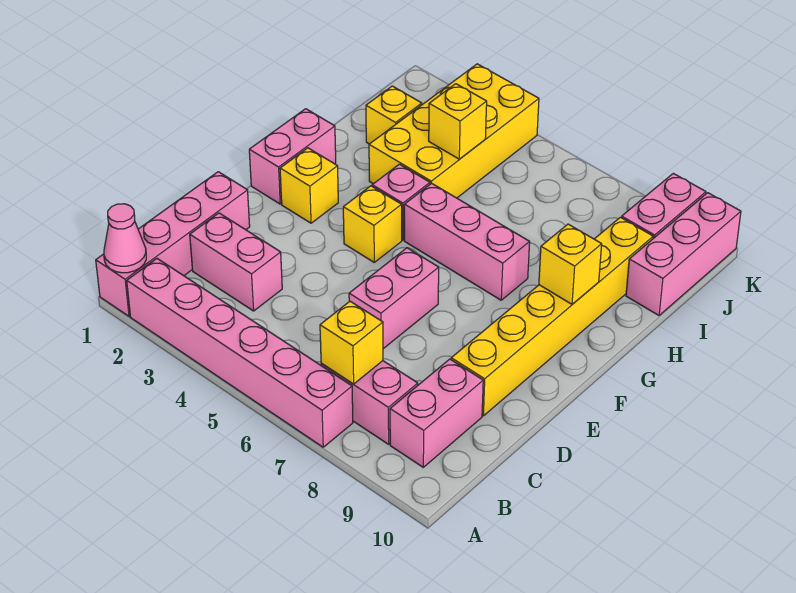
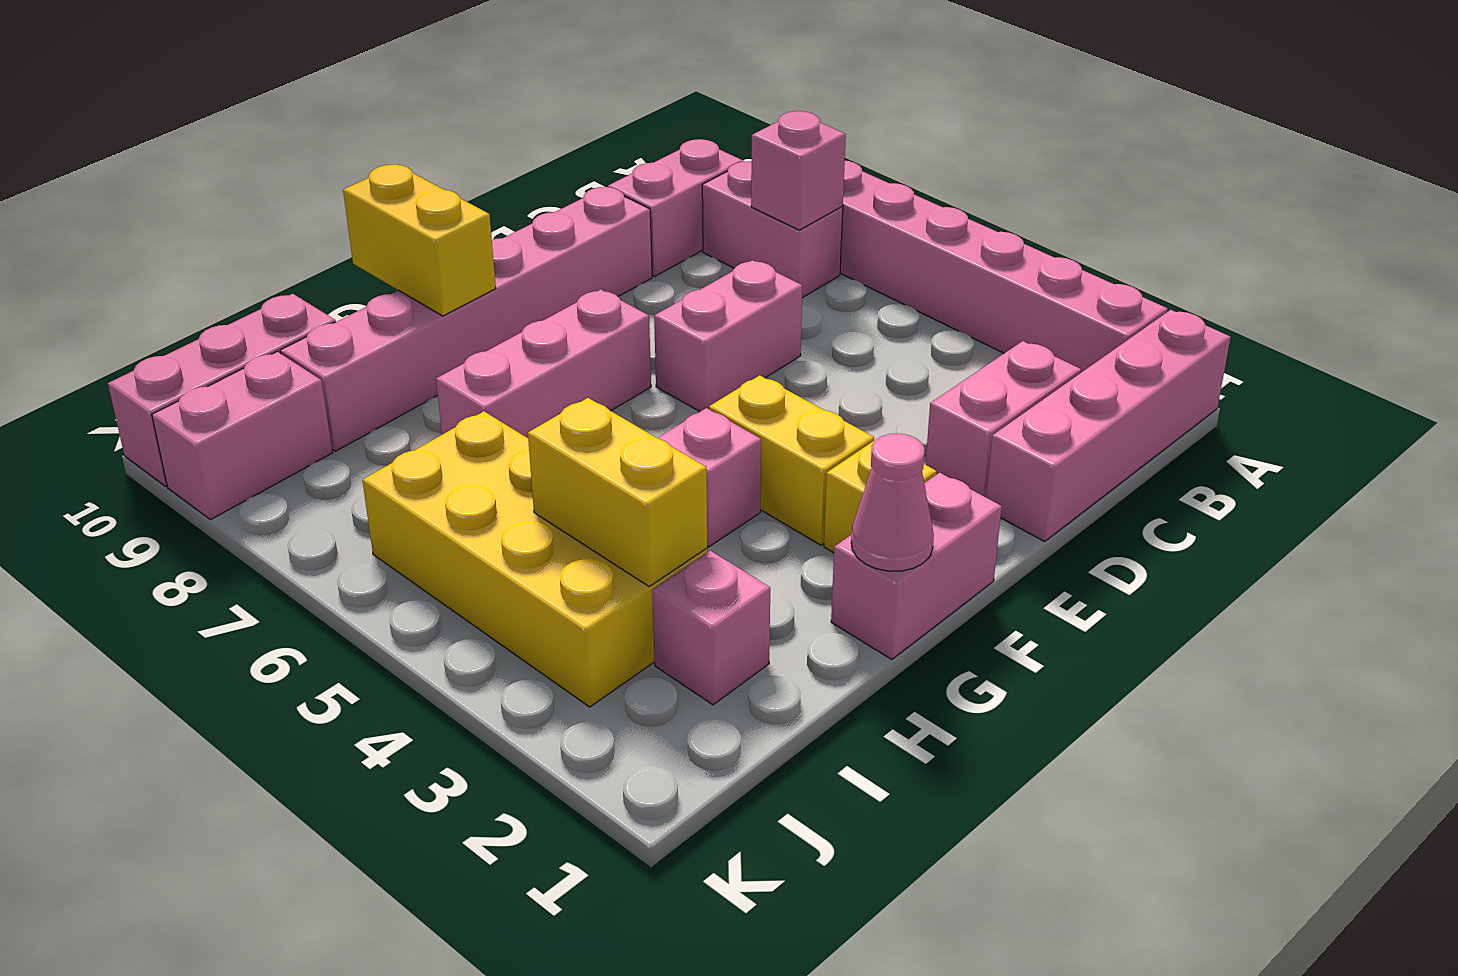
pink cone A1 level 2 -> pink cone G1 level 2
yellow brick B7 level 2 -> pink brick B7 level 2
pink brick C2:C3 level 1 -> pink brick C2:D2 level 1
yellow brick D9:I9 level 1 -> pink brick D9:I9 level 1
yellow brick F4 level 1 -> yellow brick F3:F4 level 1
pink brick G5:G7 level 1 -> pink brick F7:H7 level 1
yellow brick G9 level 2 -> yellow brick G9:G10 level 2
yellow brick H3:K4 level 1 -> yellow brick I3:J6 level 1
yellow brick I2 level 1 -> pink brick I2 level 1
yellow brick I4 level 2 -> yellow brick I3:I4 level 2

